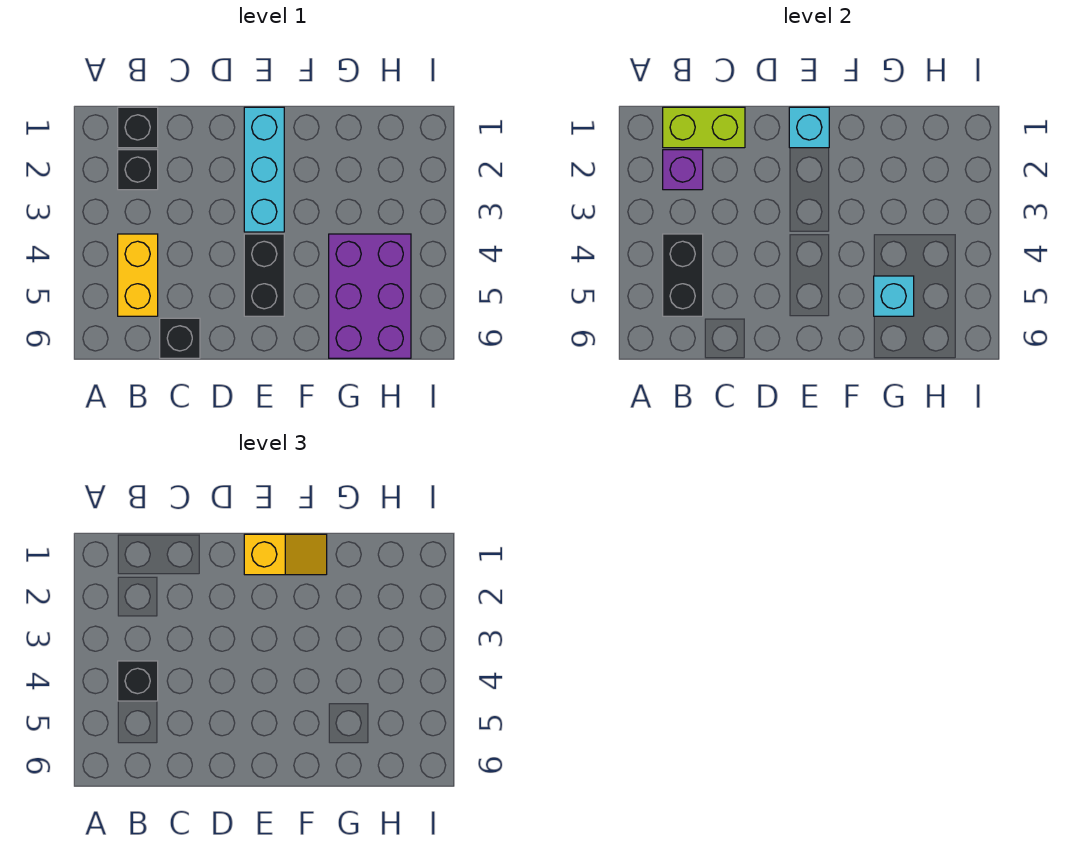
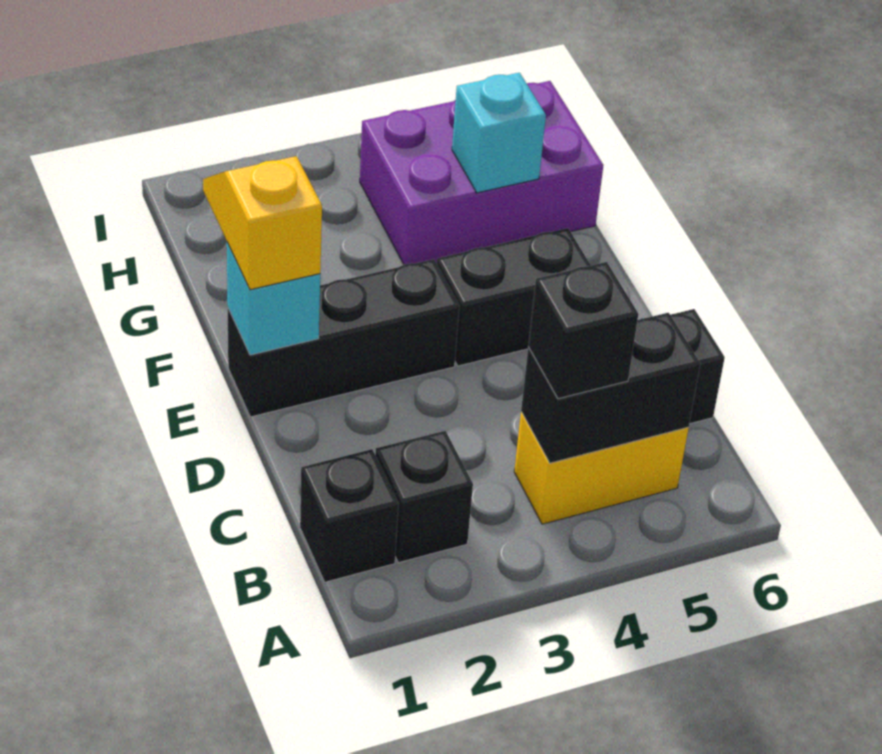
lime brick B1:C1 level 2 -> none
purple brick B2 level 2 -> none
cyan brick E1:E3 level 1 -> black brick E1:E3 level 1

